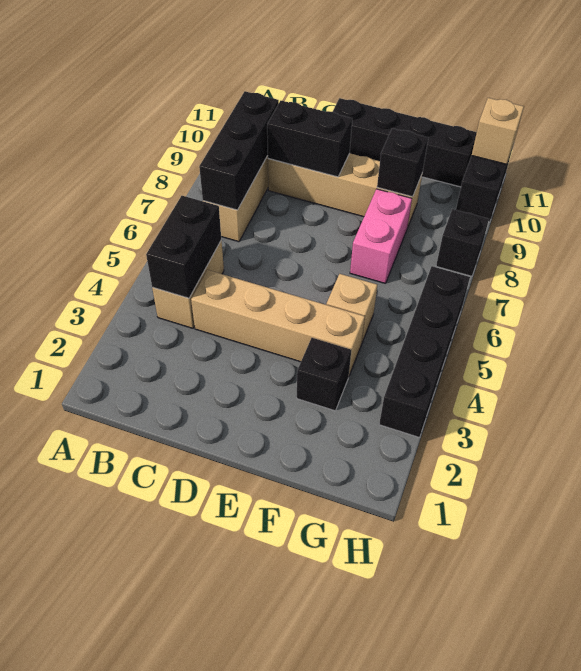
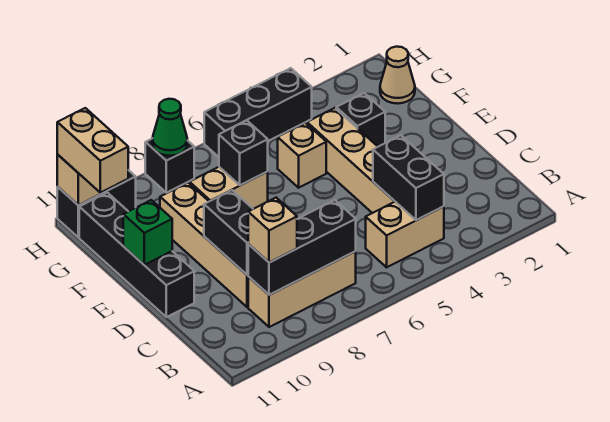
black brick B4:B5 level 2 -> black brick B4:C4 level 2
none -> tan brick B9 level 3
none -> green brick E11 level 2
pink brick F7:F8 level 1 -> tan brick F7:F8 level 1
black brick F9 level 2 -> black brick F7 level 2
none -> tan cone G1 level 1
none -> tan brick G11:H11 level 3
black brick H3:H6 level 1 -> black brick H4:H6 level 1
none -> green cone H8 level 2

